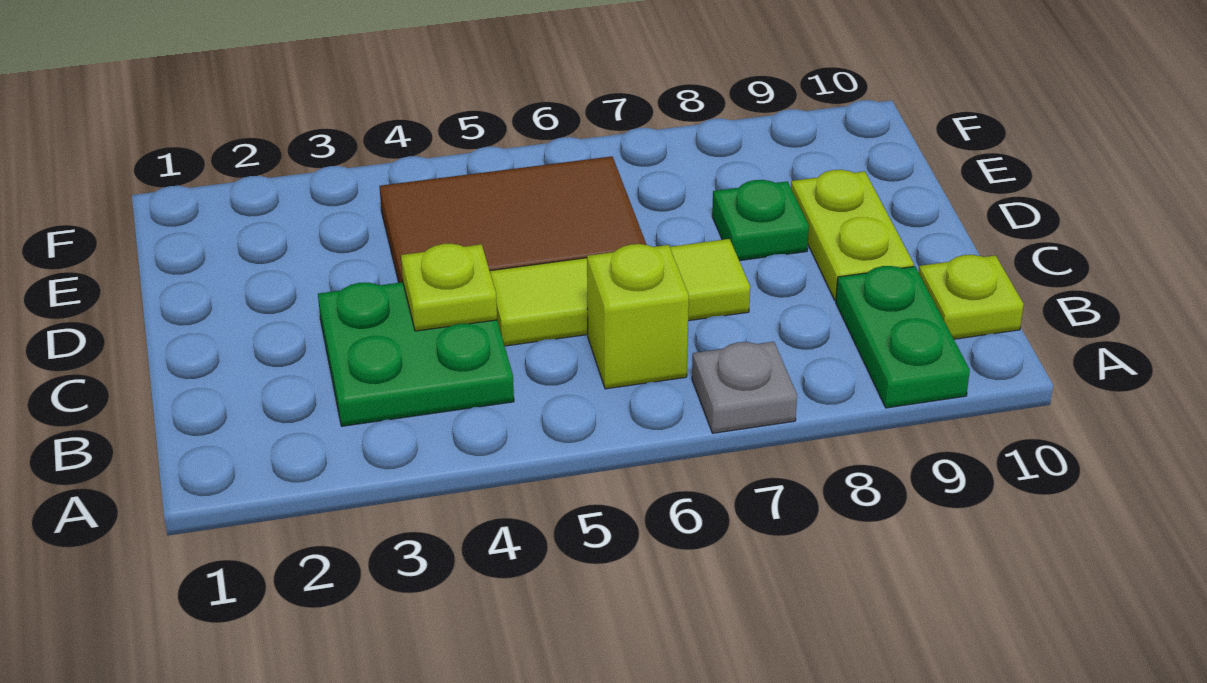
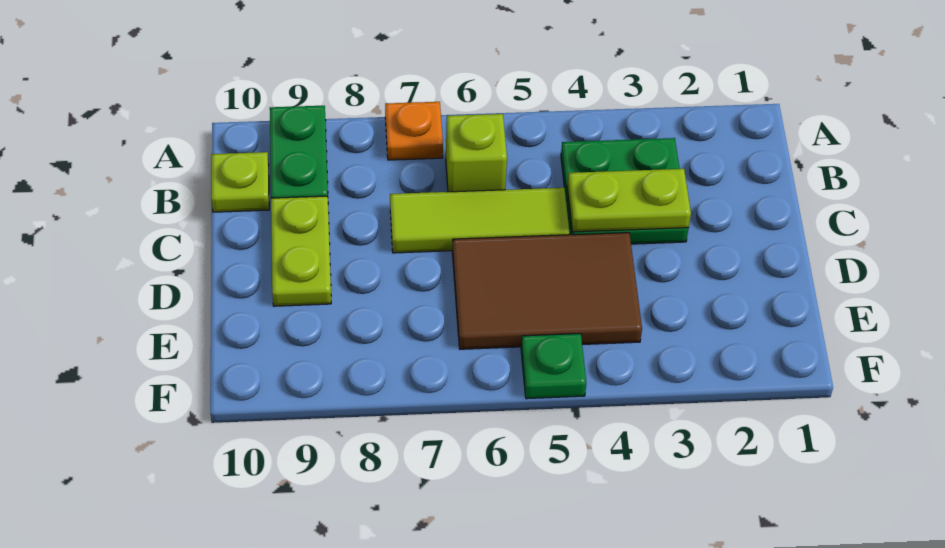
grey plate A7 level 1 -> orange plate A7 level 1
lime plate C4 level 2 -> lime plate C3:C4 level 2
green plate D8 level 1 -> green plate F5 level 1

